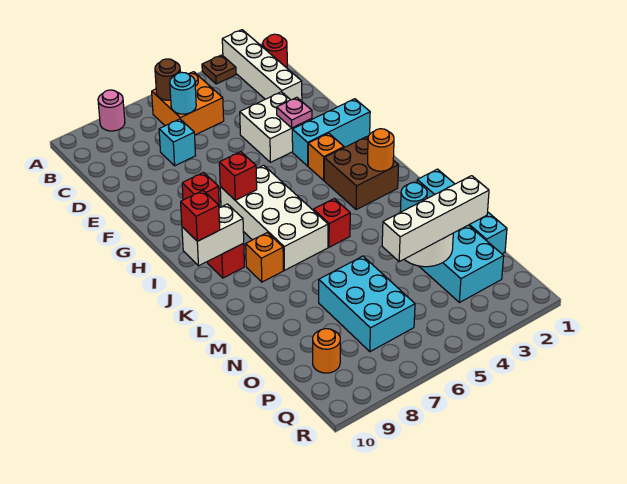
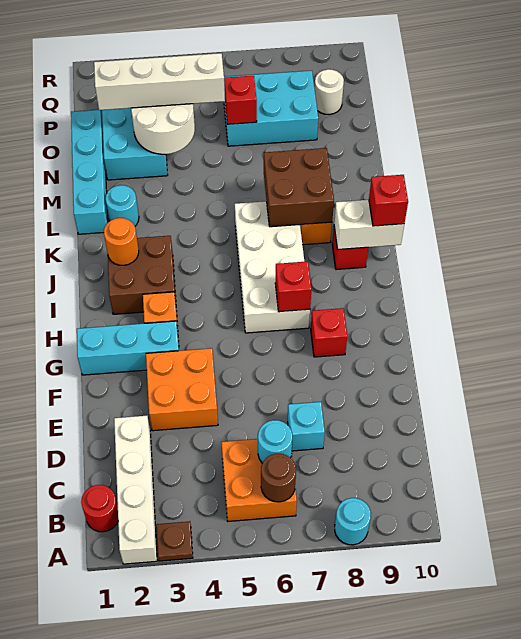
pink round brick A8 level 1 -> cyan round brick A8 level 1
white brick E3:F4 level 1 -> orange brick E3:F4 level 1
pink plate F3 level 2 -> none
red brick K5 level 1 -> red brick O6 level 2
none -> brown brick K7:L8 level 2
cyan brick N6:P7 level 1 -> cyan brick O6:P8 level 1
orange round brick P9 level 1 -> white round brick P9 level 1

